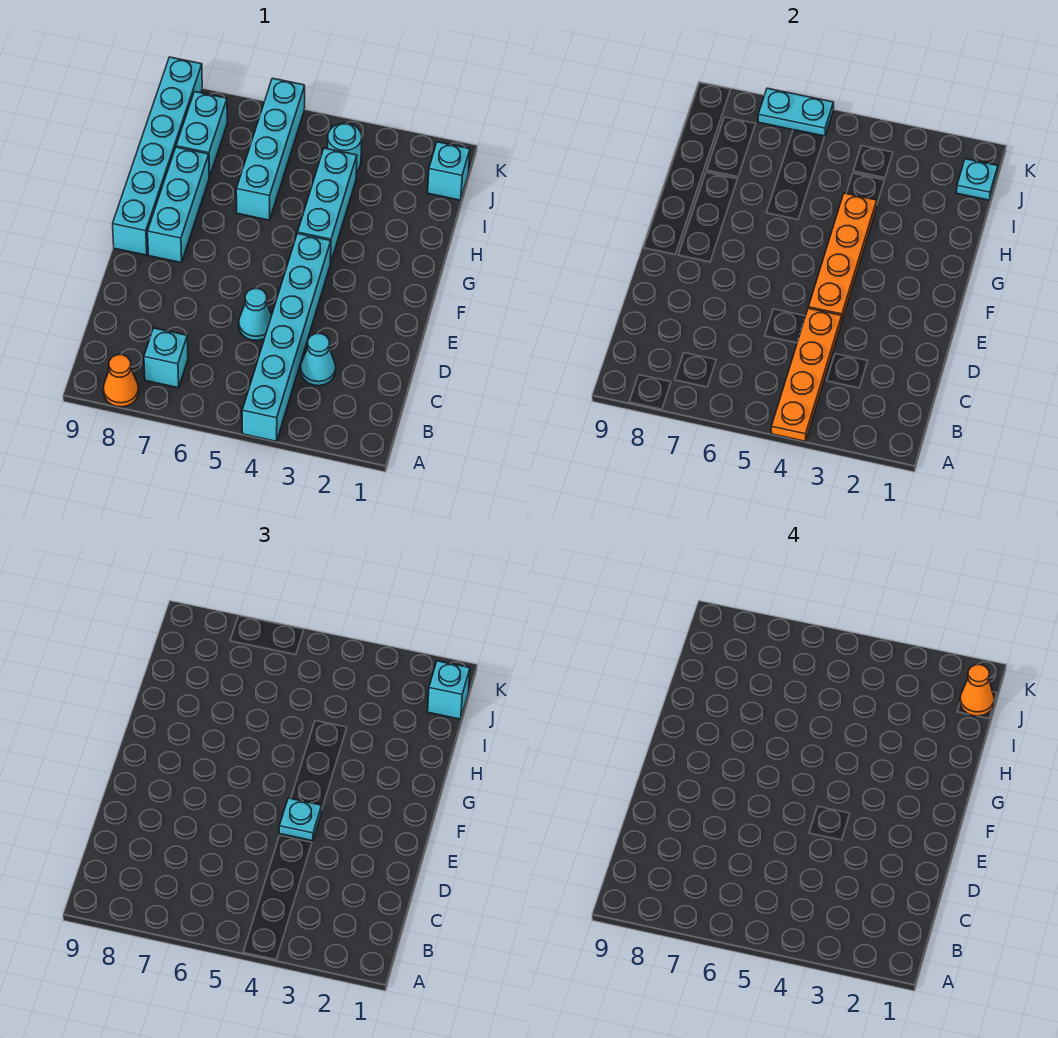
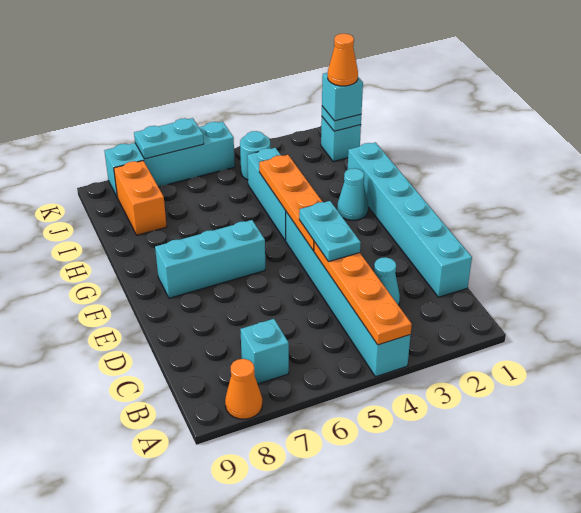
cyan cone D5 level 1 -> cyan cone G2 level 1
cyan plate E4 level 3 -> cyan plate D4:E4 level 3
cyan brick F8:H8 level 1 -> cyan brick F6:F8 level 1
cyan brick F9:K9 level 1 -> cyan brick C1:H1 level 1
cyan brick H6:K6 level 1 -> cyan brick K5:K8 level 1
cyan brick I8:J8 level 1 -> orange brick I8:J8 level 1

